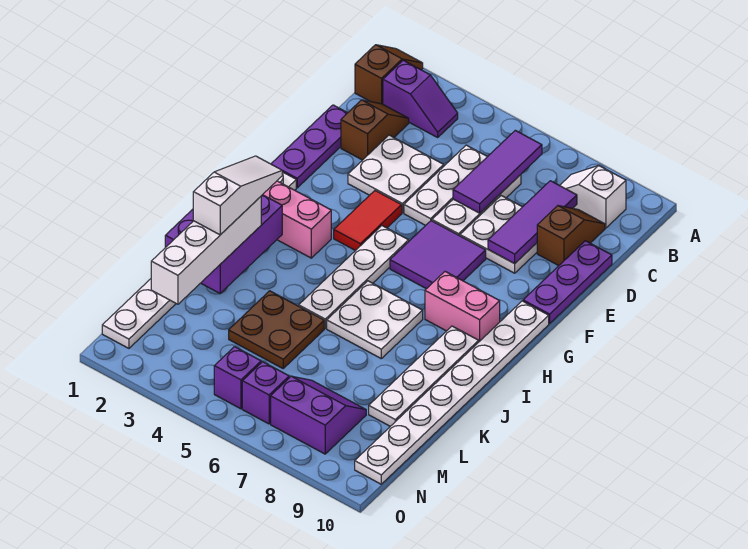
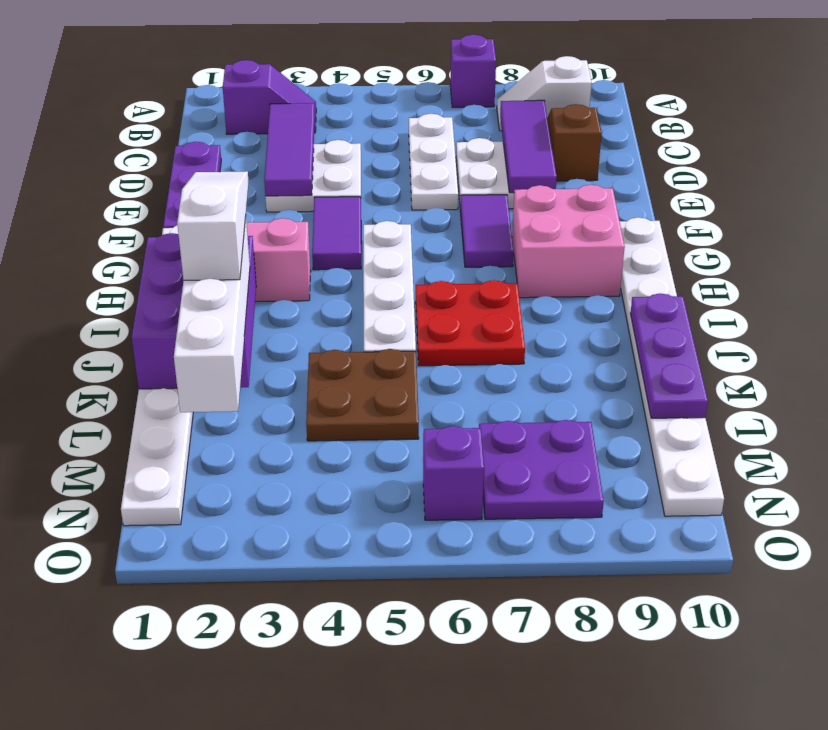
brown slope A1:B1 level 1 top B -> none
purple tile B6:D6 level 2 -> purple tile C3:E3 level 2
brown slope C2:D2 level 1 top D -> none
white plate C5:E5 level 1 -> none
purple plate D10:F10 level 1 -> purple plate J10:L10 level 2
red tile F4:G4 level 1 -> purple tile F4:G4 level 1
purple tile F6:G7 level 1 -> purple tile F7:G7 level 1
pink brick H8:H9 level 1 -> pink brick G8:H9 level 1
white plate I6:J7 level 1 -> red plate I6:J7 level 1
white plate I9:L9 level 1 -> none
purple slope M7:N8 level 1 top N -> purple plate M7:N8 level 1
purple brick N5 level 1 -> purple brick A7 level 1

